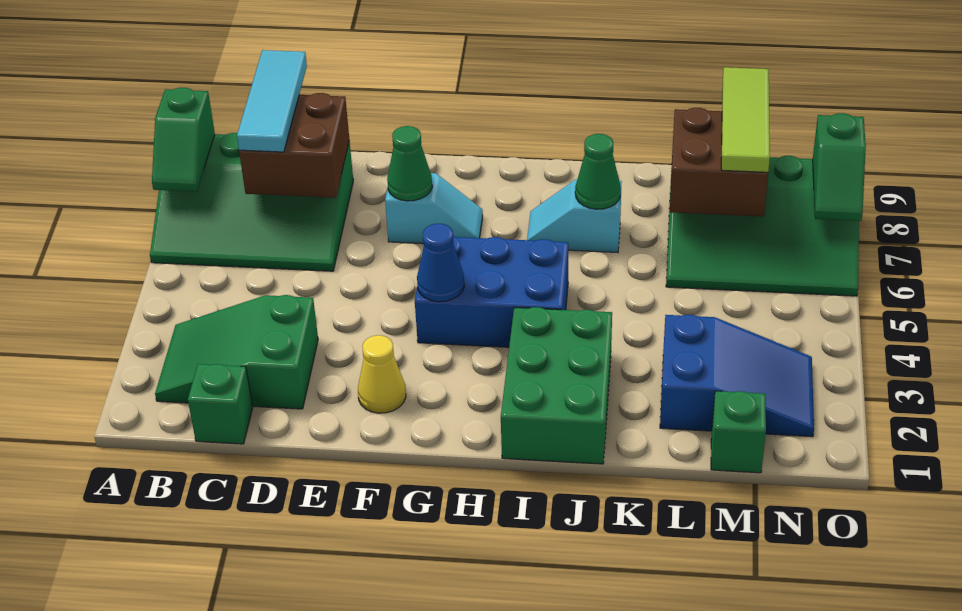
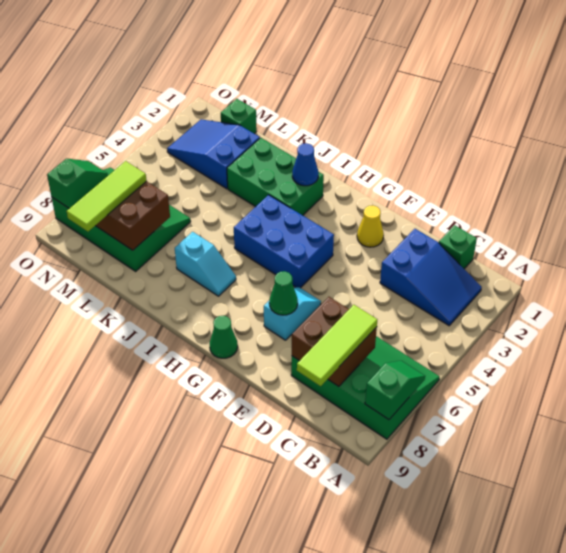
green slope B2:D3 level 1 top D -> blue slope B2:D3 level 1 top D
cyan tile C7:C9 level 3 -> lime tile C7:C9 level 3
cyan slope F7:G7 level 1 top F -> cyan slope F6:F7 level 1 top 7
blue cone G4 level 2 -> blue cone I2 level 2
green brick I1:J3 level 1 -> green brick I2:K3 level 1
green cone J7 level 2 -> green cone G9 level 1

